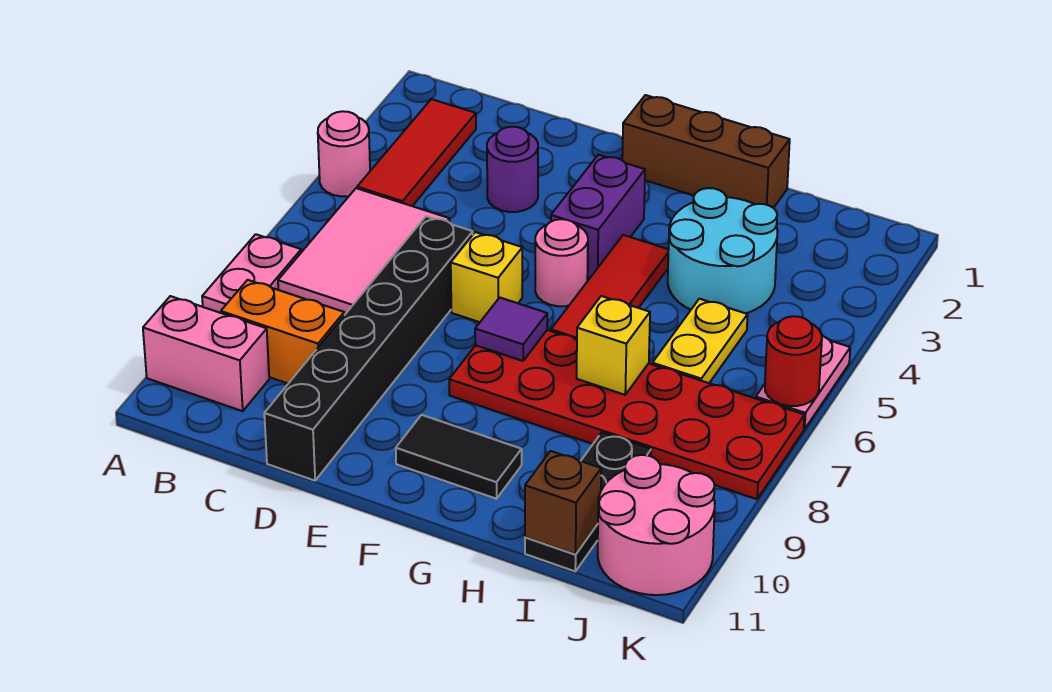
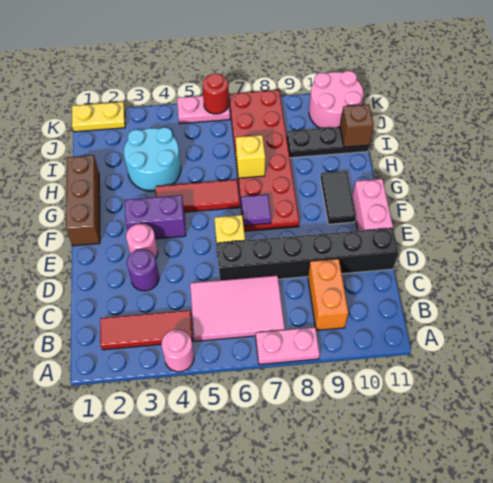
pink brick A10:B10 level 1 -> pink brick E11:F11 level 1
pink round brick F5 level 1 -> pink round brick E3 level 1
yellow plate I5:I6 level 1 -> yellow plate K1:K2 level 1

